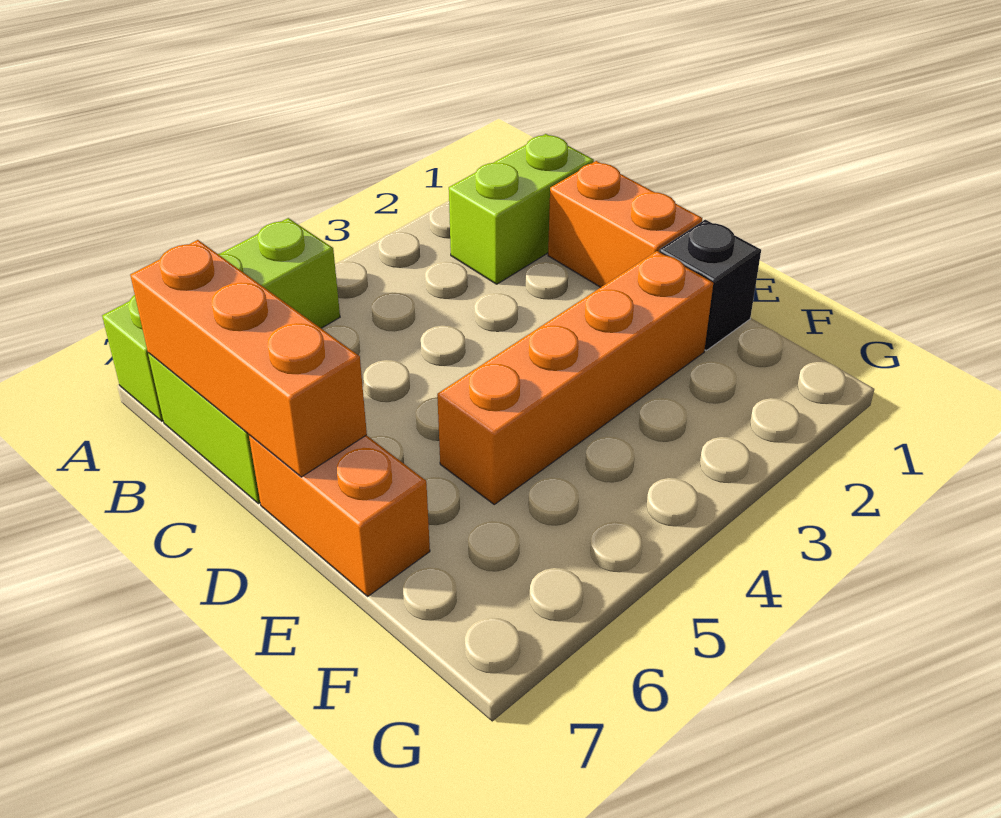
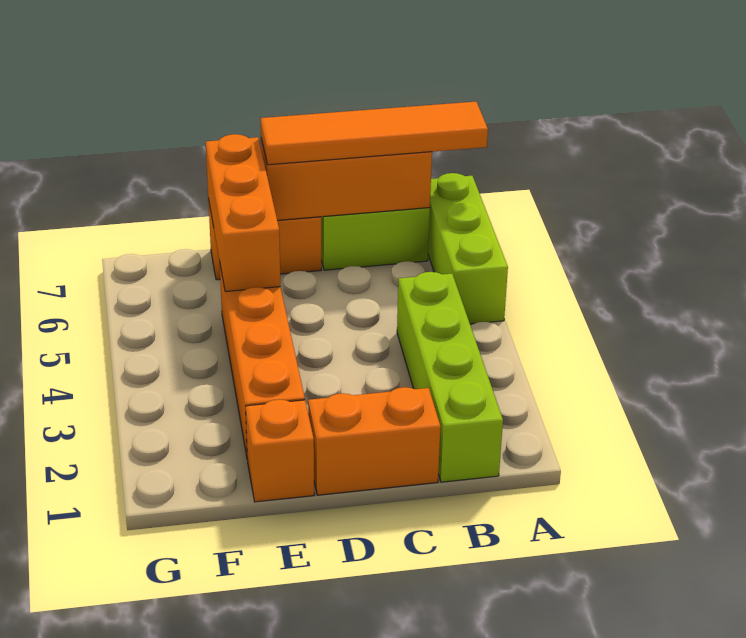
none -> orange tile A7:D7 level 3
lime brick B1:B2 level 1 -> lime brick B1:B4 level 1
black brick E1 level 1 -> orange brick E1 level 1
none -> orange brick E5:E7 level 2

